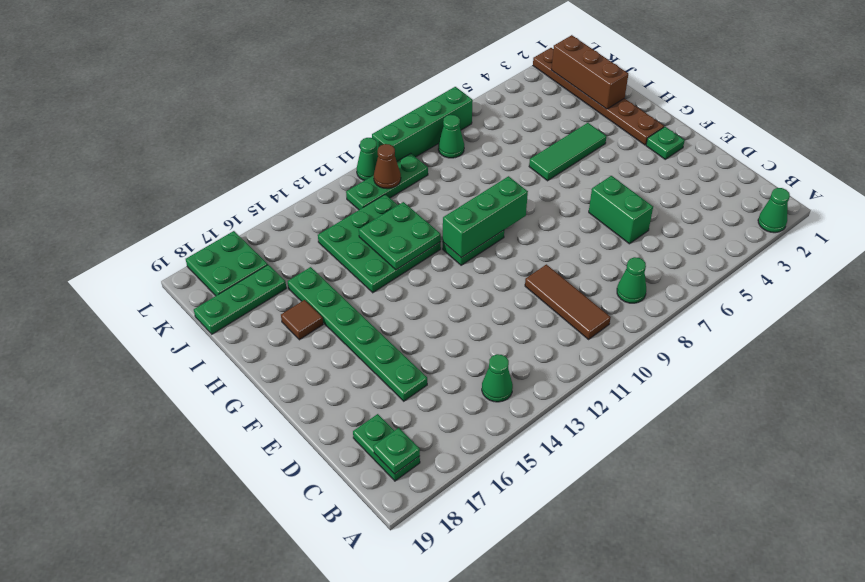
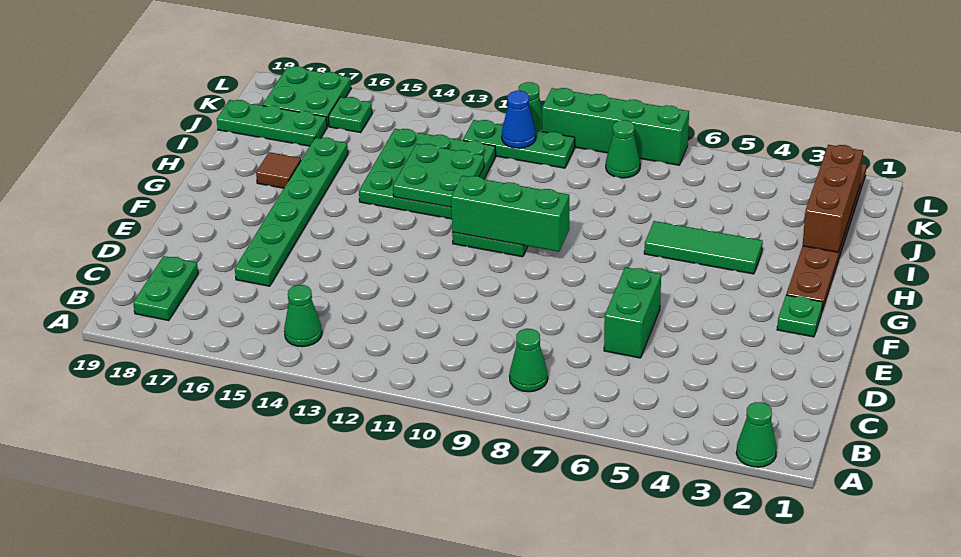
brown tile B10:D10 level 1 -> none
green plate B18 level 2 -> green plate K16 level 1
brown cone K11 level 2 -> blue cone K11 level 2

